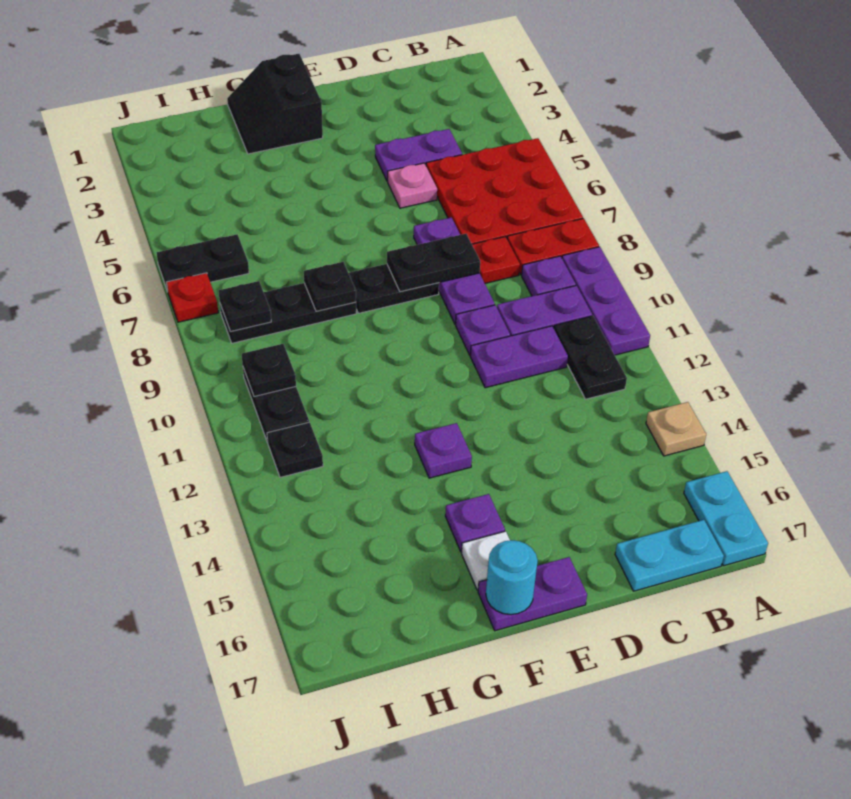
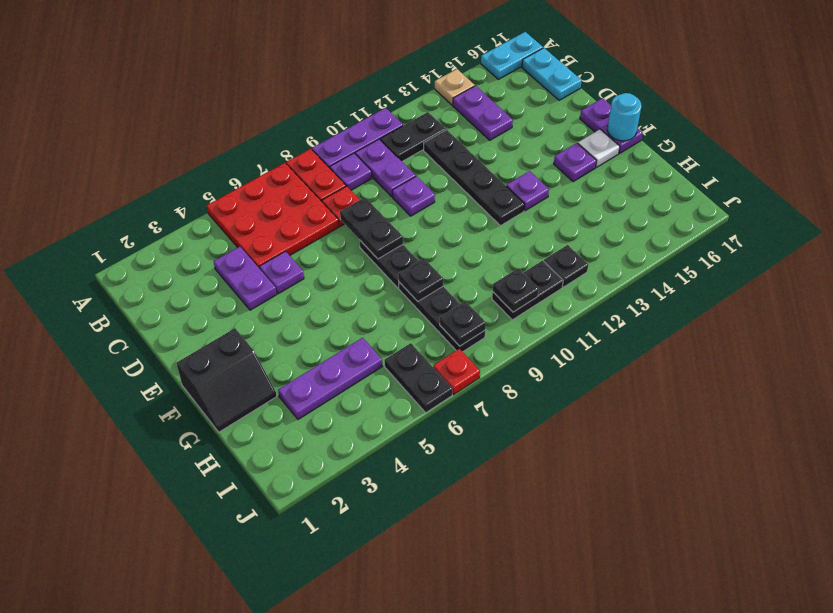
purple plate C11:D11 level 1 -> purple plate B14:C14 level 1
none -> black plate C12:F12 level 1
pink plate D5 level 1 -> purple plate D5 level 1
purple plate D7:D9 level 1 -> purple plate H3:H5 level 1

